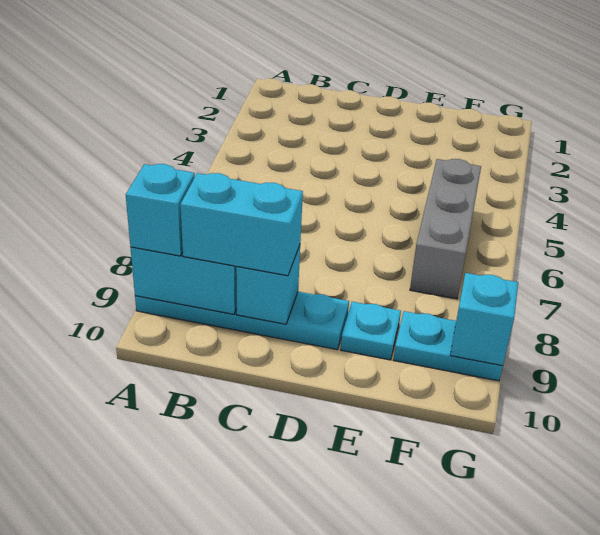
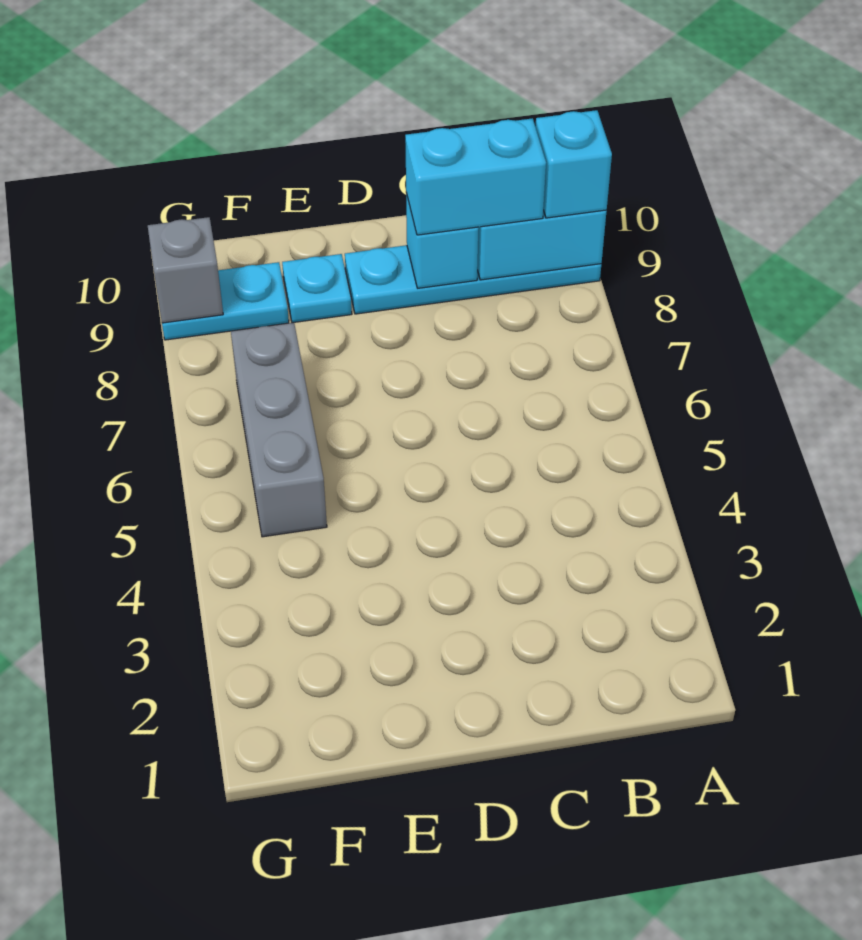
cyan brick G9 level 2 -> grey brick G9 level 2

